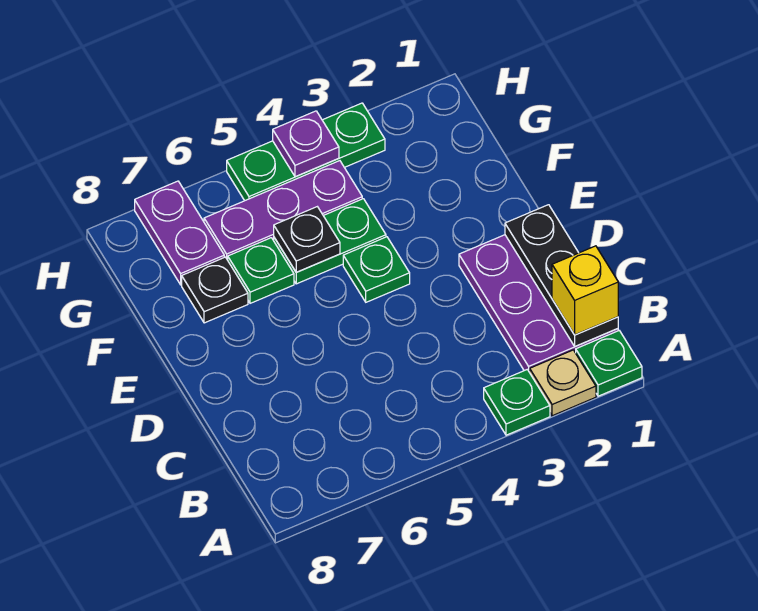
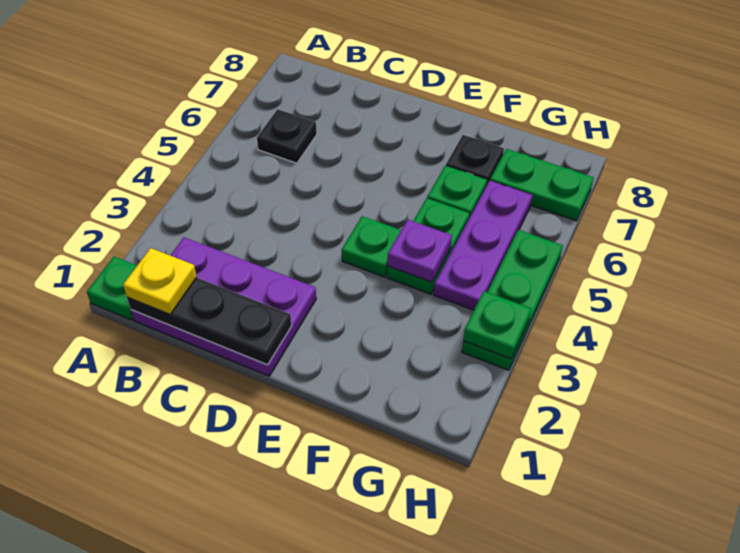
tan plate A2 level 1 -> none
green plate A3 level 1 -> green plate H3 level 2
yellow brick B1 level 3 -> yellow plate B1 level 3
black plate F5 level 2 -> black plate B6 level 1
purple plate G7:H7 level 1 -> green plate G7:H7 level 1
purple plate H4 level 2 -> purple plate F4 level 2

